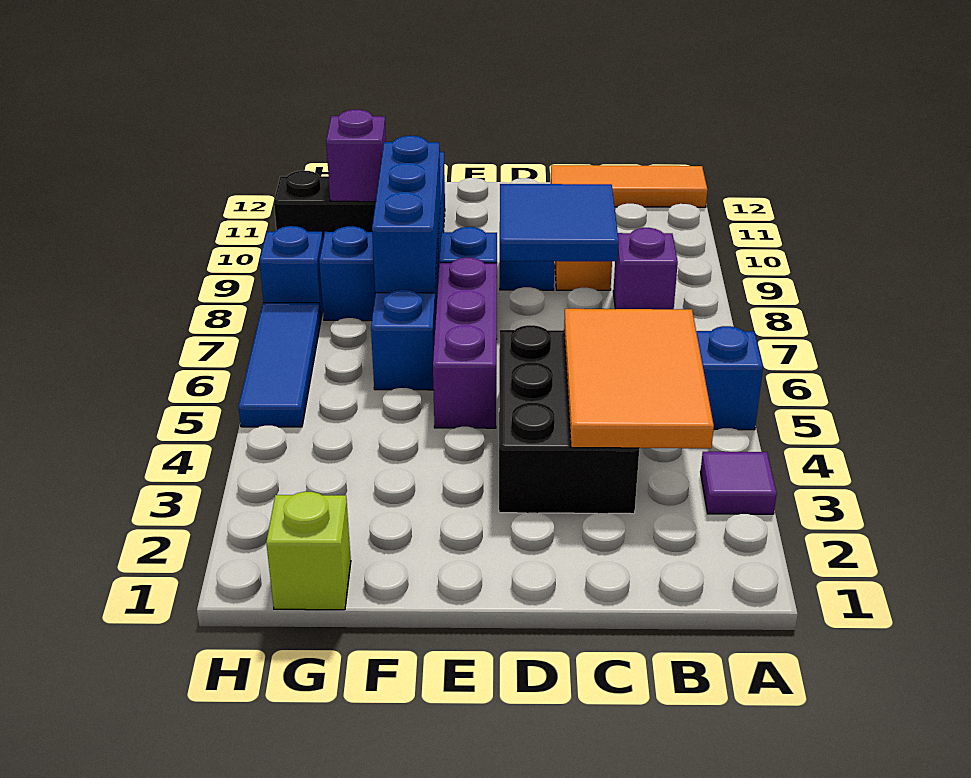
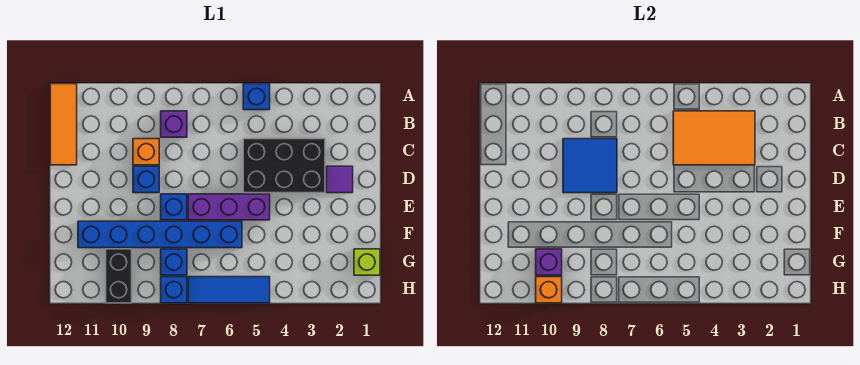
purple tile A3 level 1 -> purple tile D2 level 1
blue brick F7:F9 level 2 -> none
none -> orange brick H10 level 2

